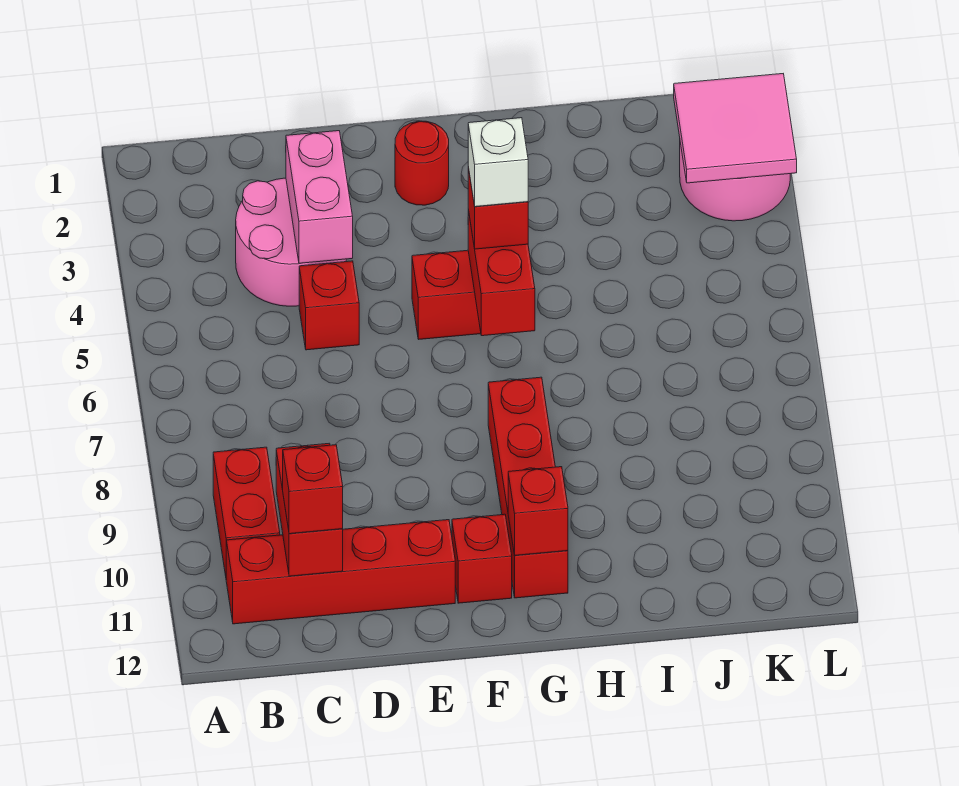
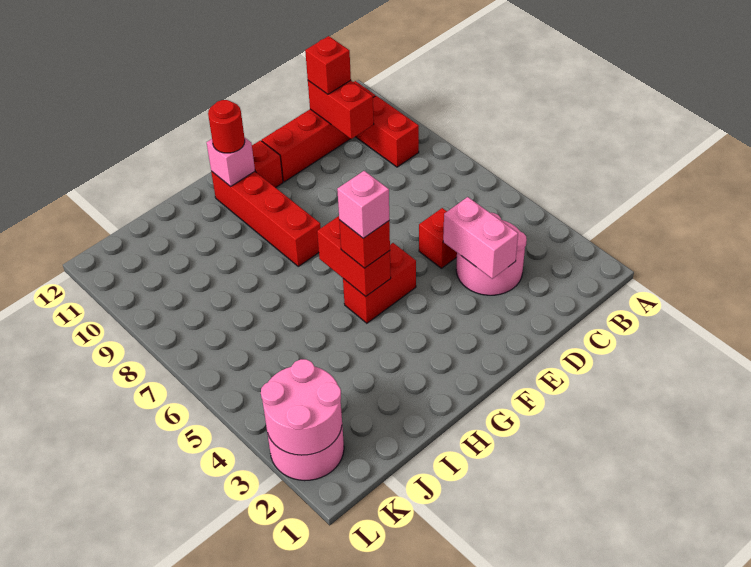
red round brick F2 level 1 -> red round brick G11 level 3
white brick G5 level 4 -> pink brick G5 level 4
red brick G11 level 2 -> pink brick G11 level 2
pink tile K2:L3 level 2 -> pink round brick K2:L3 level 2

